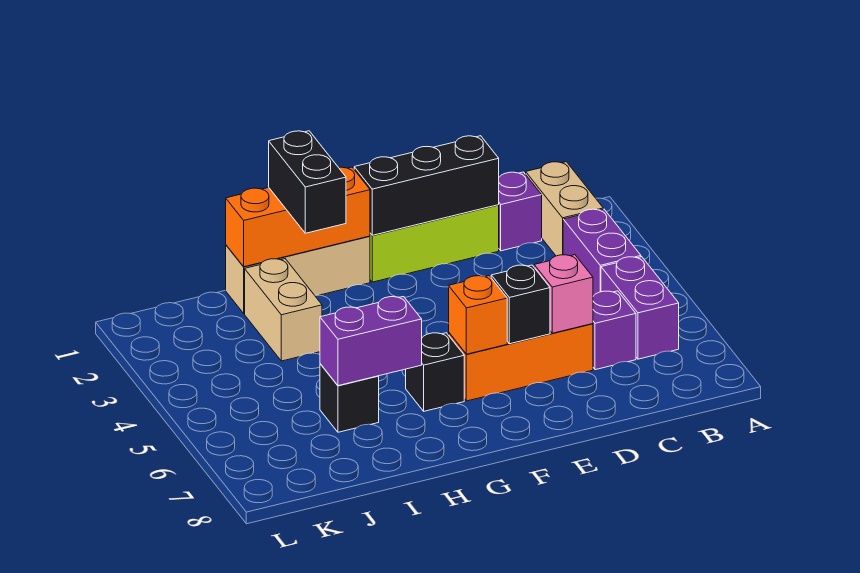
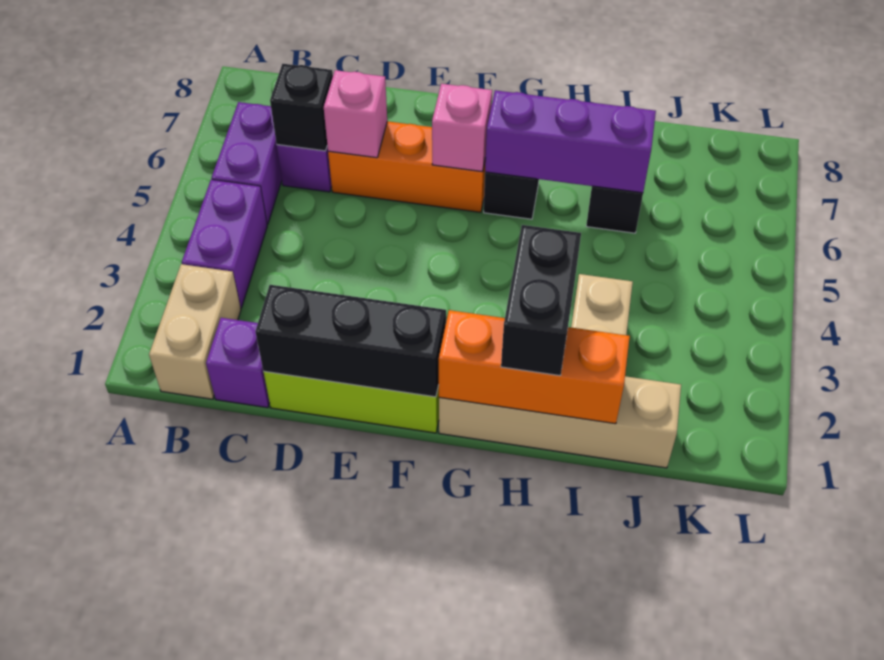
black brick E6 level 2 -> black brick C6 level 2
orange brick F6 level 2 -> pink brick F6 level 2
tan brick G1:I1 level 1 -> tan brick G1:J1 level 1
purple brick H6:I6 level 2 -> purple brick G6:I6 level 2

